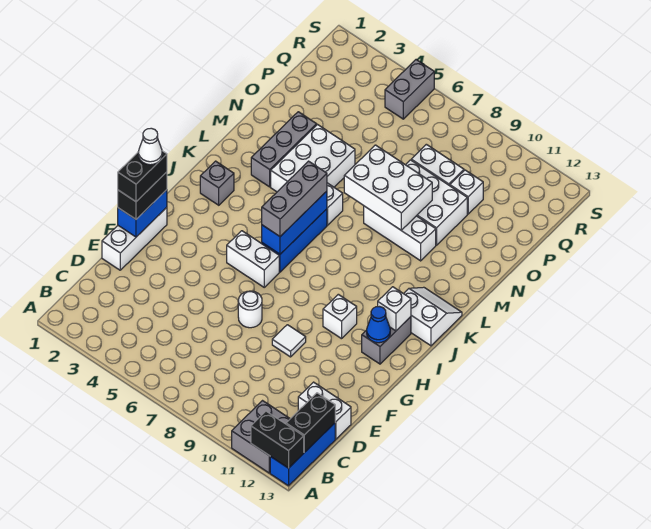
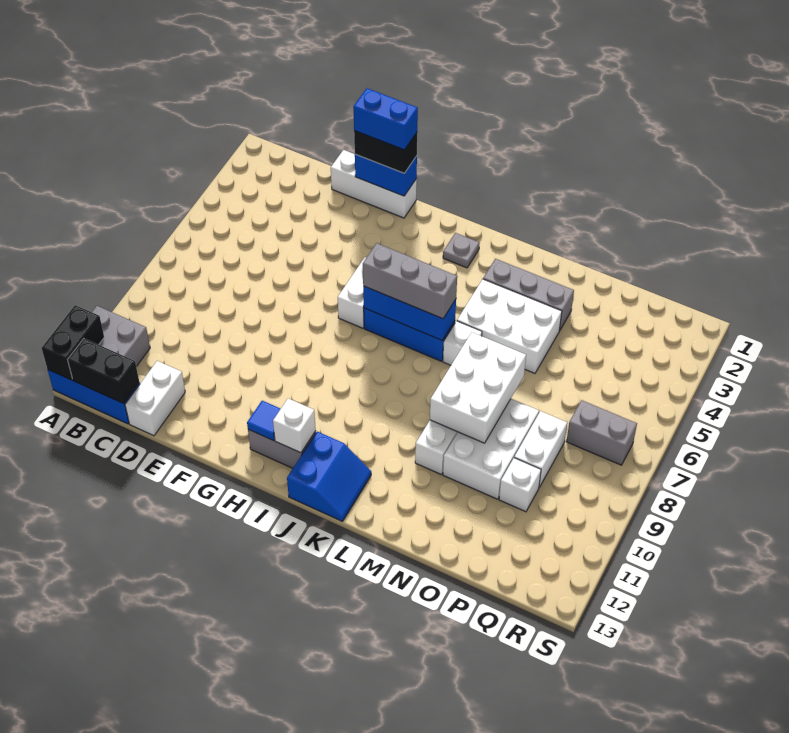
black brick F1:G1 level 4 -> blue brick F1:G1 level 4
white round brick F7 level 1 -> none
white tile F9 level 1 -> none
white cone G1 level 5 -> none
white brick H10 level 1 -> none
blue cone H12 level 2 -> blue tile H12 level 2
grey brick J2 level 1 -> grey plate J2 level 1
white slope J12:K13 level 1 top J -> blue slope J12:K13 level 1 top J
grey brick R5:S5 level 1 -> grey brick Q7:R7 level 1

